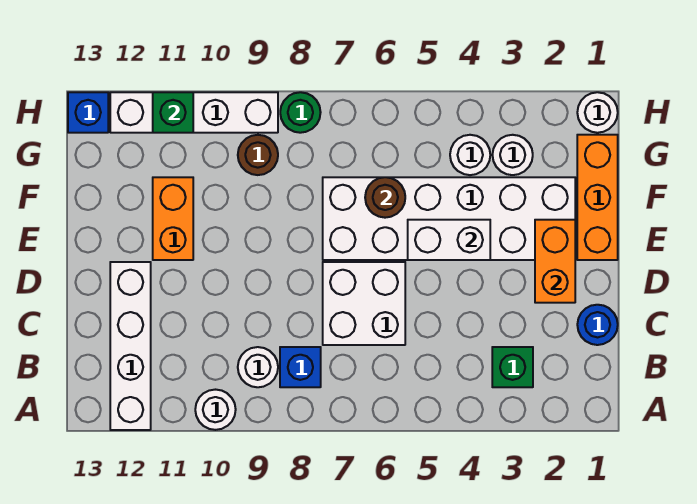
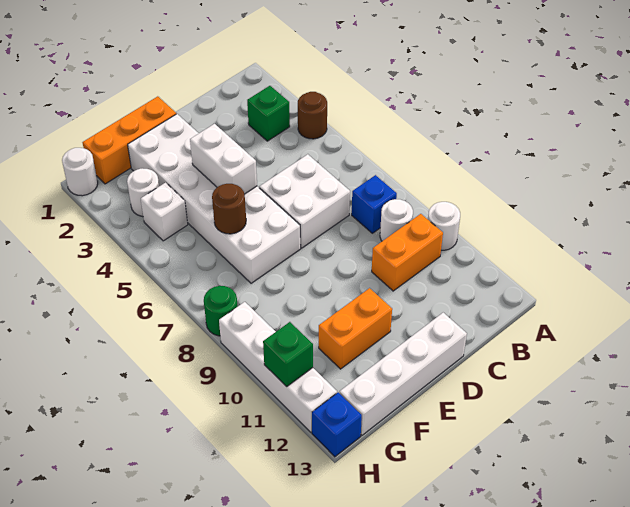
white brick A12:D12 level 1 -> white brick D13:G13 level 1
blue round brick C1 level 1 -> none
orange brick D2:E2 level 2 -> orange brick B10:C10 level 1
white round brick G4 level 1 -> white brick G4 level 1
brown round brick G9 level 1 -> brown round brick A4 level 1

